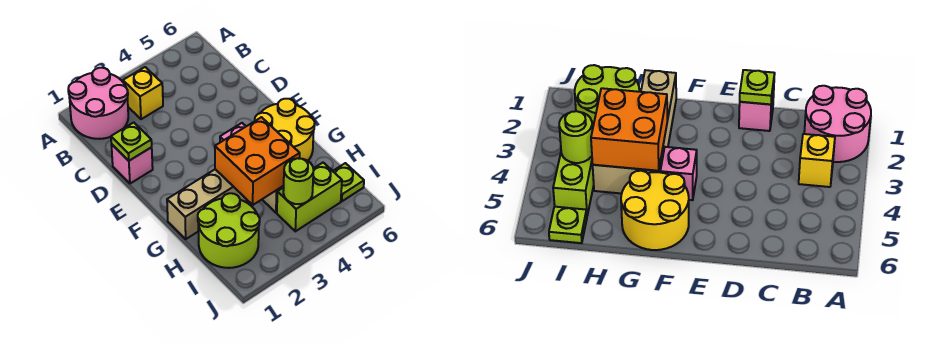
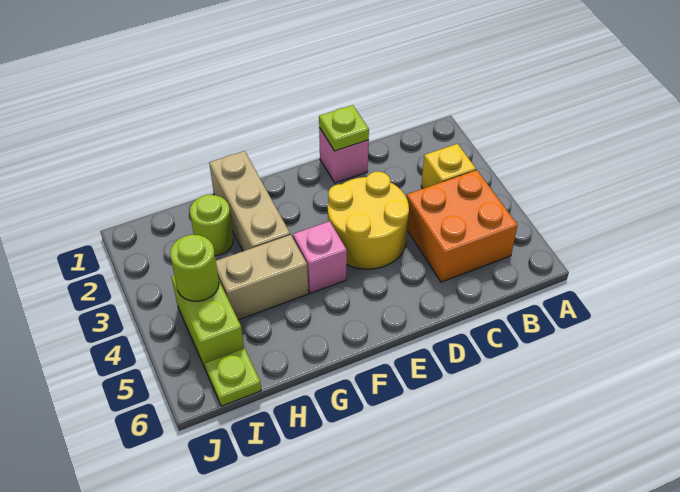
pink round brick A1:B2 level 1 -> none
yellow round brick F5:G6 level 1 -> yellow round brick D3:E4 level 1
orange brick G3:H4 level 2 -> orange brick B4:C5 level 1
lime round brick H1:I2 level 1 -> lime round brick H2 level 1

